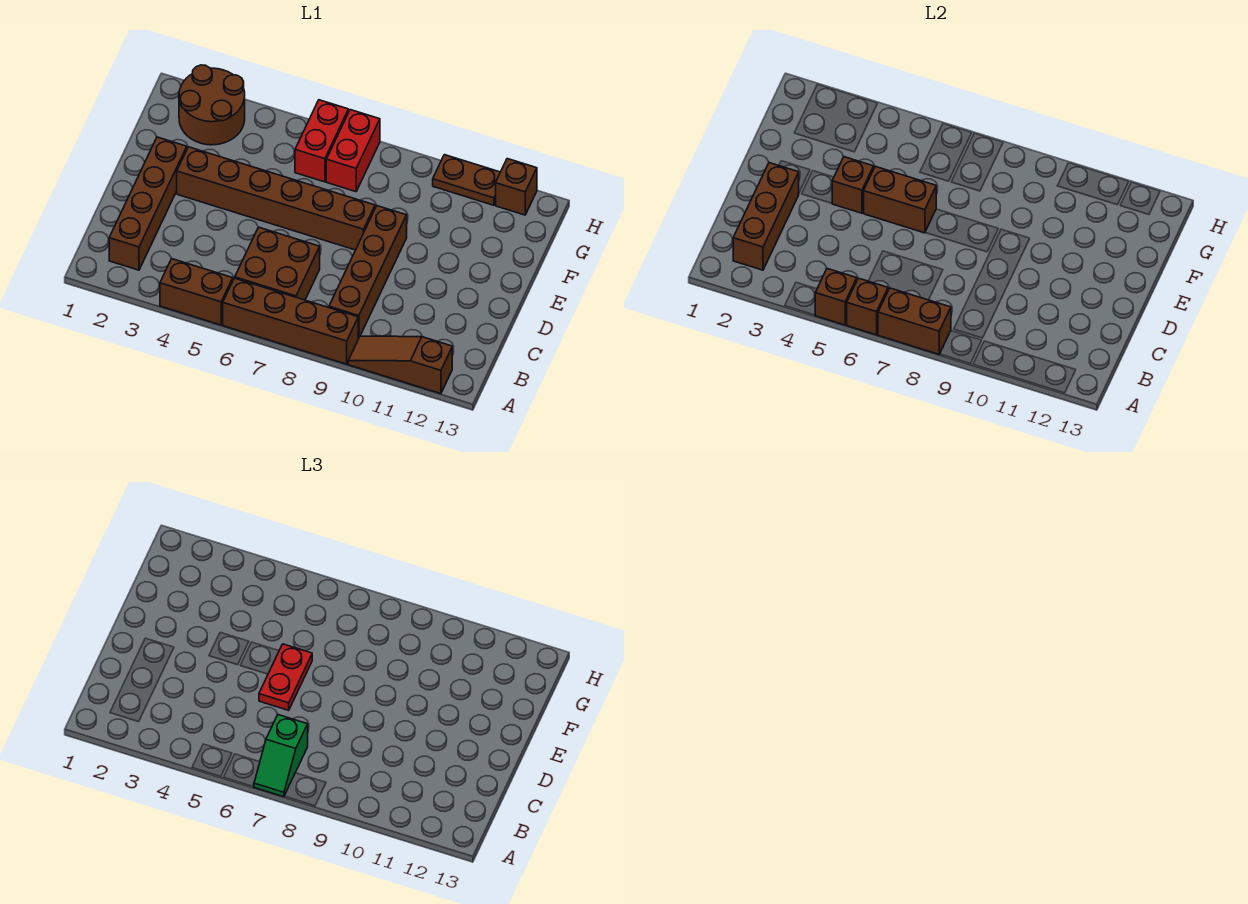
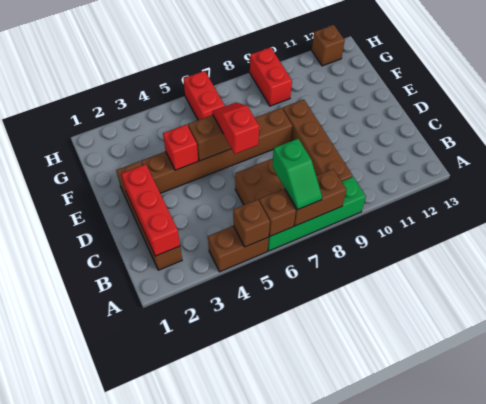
brown brick A6:A9 level 1 -> green brick A6:A9 level 1
brown slope A10:A12 level 1 top 12 -> none
brown brick B2:D2 level 2 -> red brick B2:D2 level 2
red plate D6:E6 level 3 -> red slope D6:E6 level 3 top D
brown brick E4 level 2 -> red brick E4 level 2
brown round brick G2:H3 level 1 -> none
red brick G7:H7 level 1 -> red brick G9:H9 level 1
brown plate H10:H11 level 1 -> none

